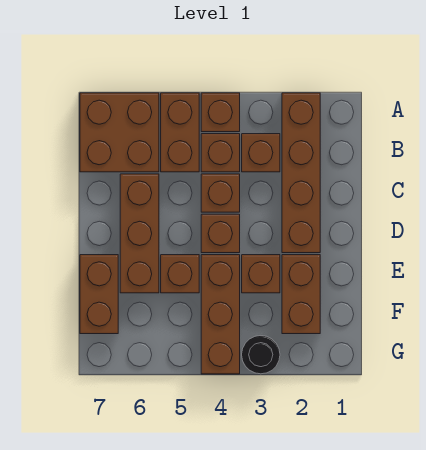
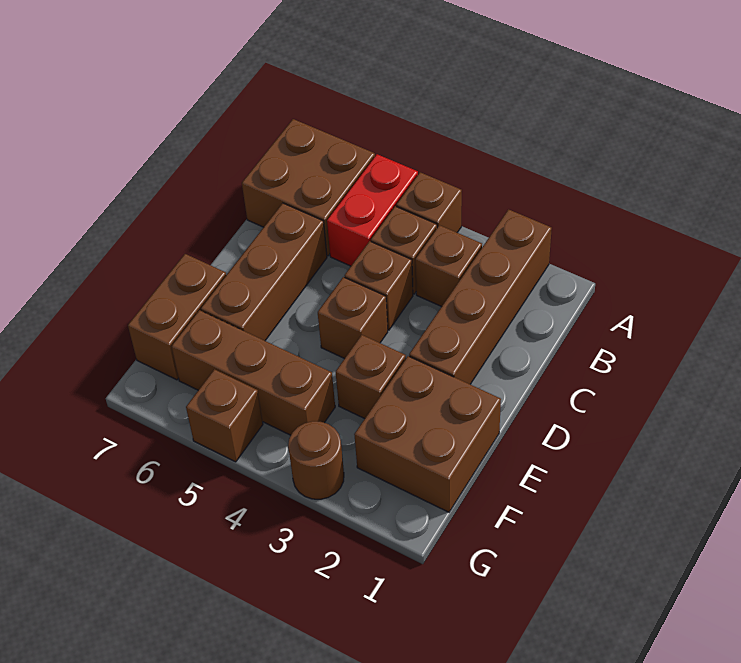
brown brick A5:B5 level 1 -> red brick A5:B5 level 1
brown brick E2:F2 level 1 -> brown brick E1:F2 level 1
brown brick E4:G4 level 1 -> brown brick F4:F6 level 1
brown brick E5 level 1 -> brown brick G5 level 1
black round brick G3 level 1 -> brown round brick G3 level 1

